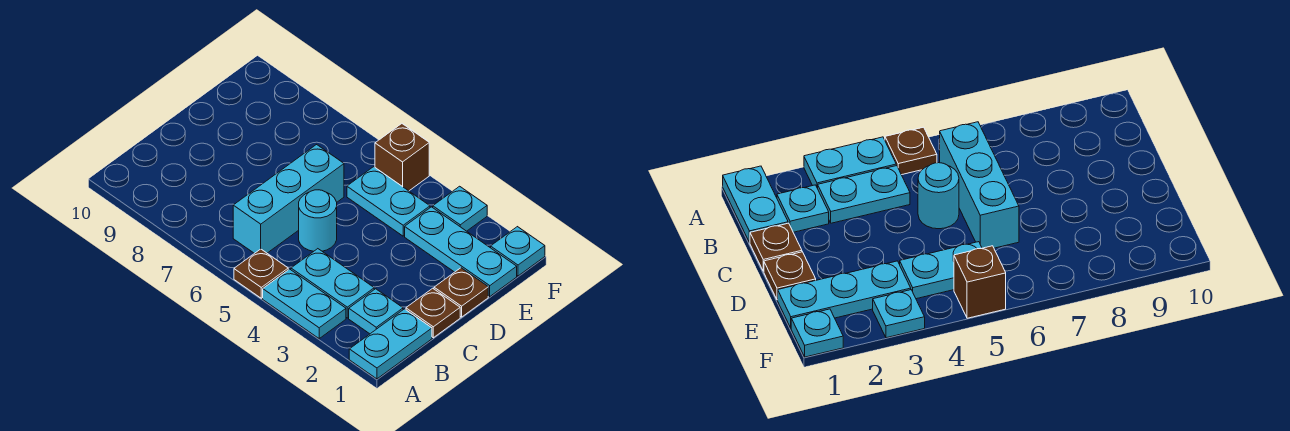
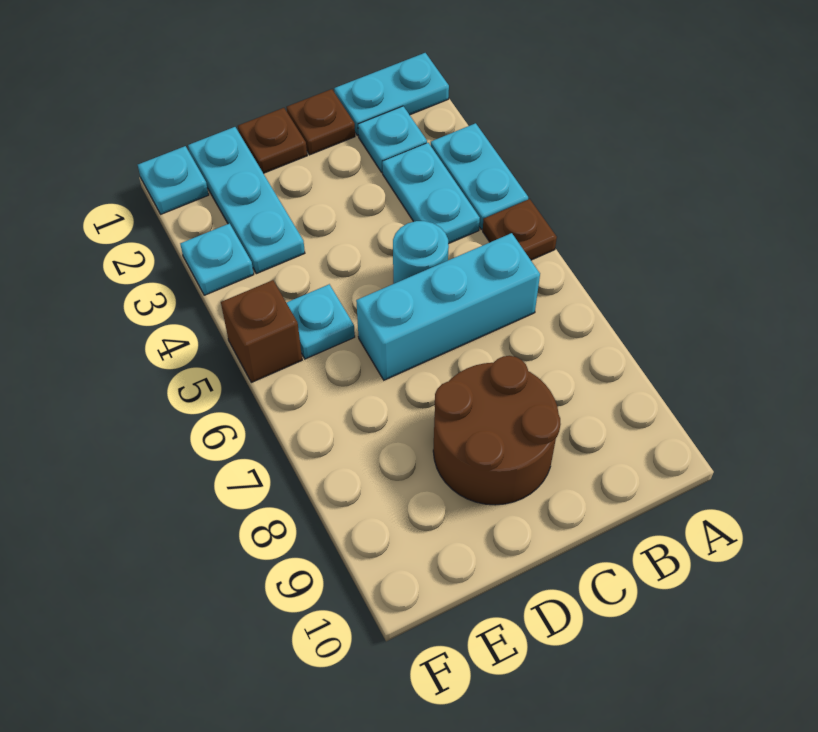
none -> brown round brick C8:D9 level 1
cyan plate E4:E5 level 1 -> cyan plate E5 level 1

